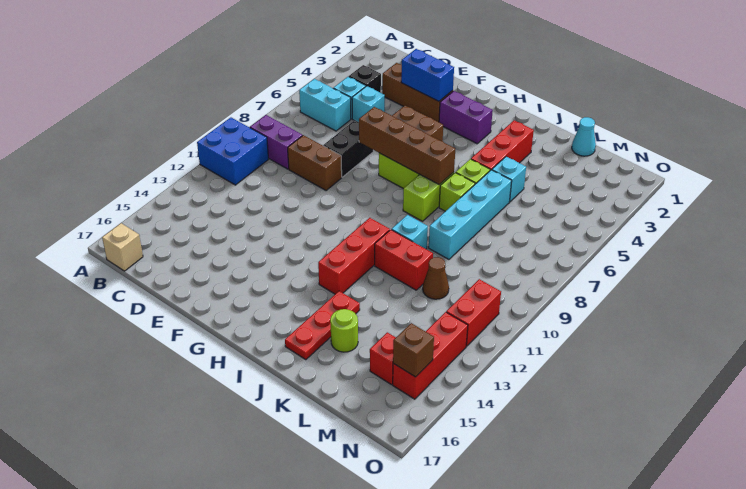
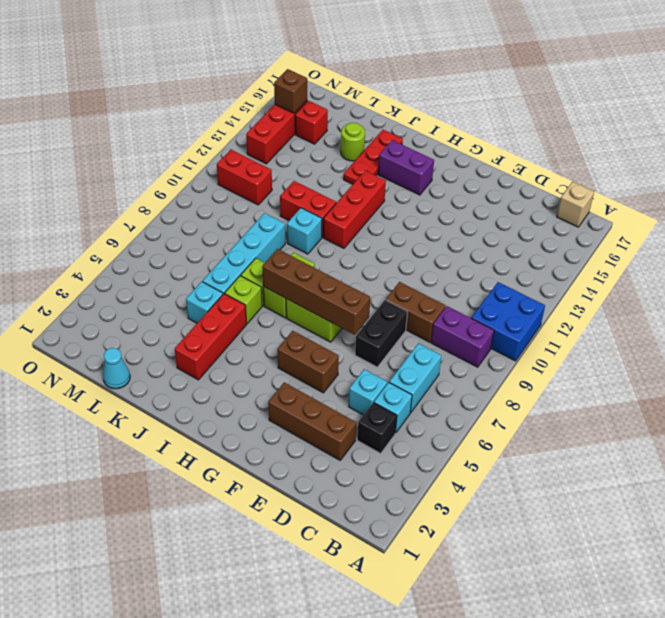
cyan brick B6:C6 level 1 -> cyan brick C6:C7 level 1
blue brick E3:F3 level 2 -> none
purple brick G3:H3 level 1 -> purple brick H15:I15 level 1
brown cone L11 level 1 -> none
red brick N11:N12 level 1 -> red brick M11:N11 level 1

